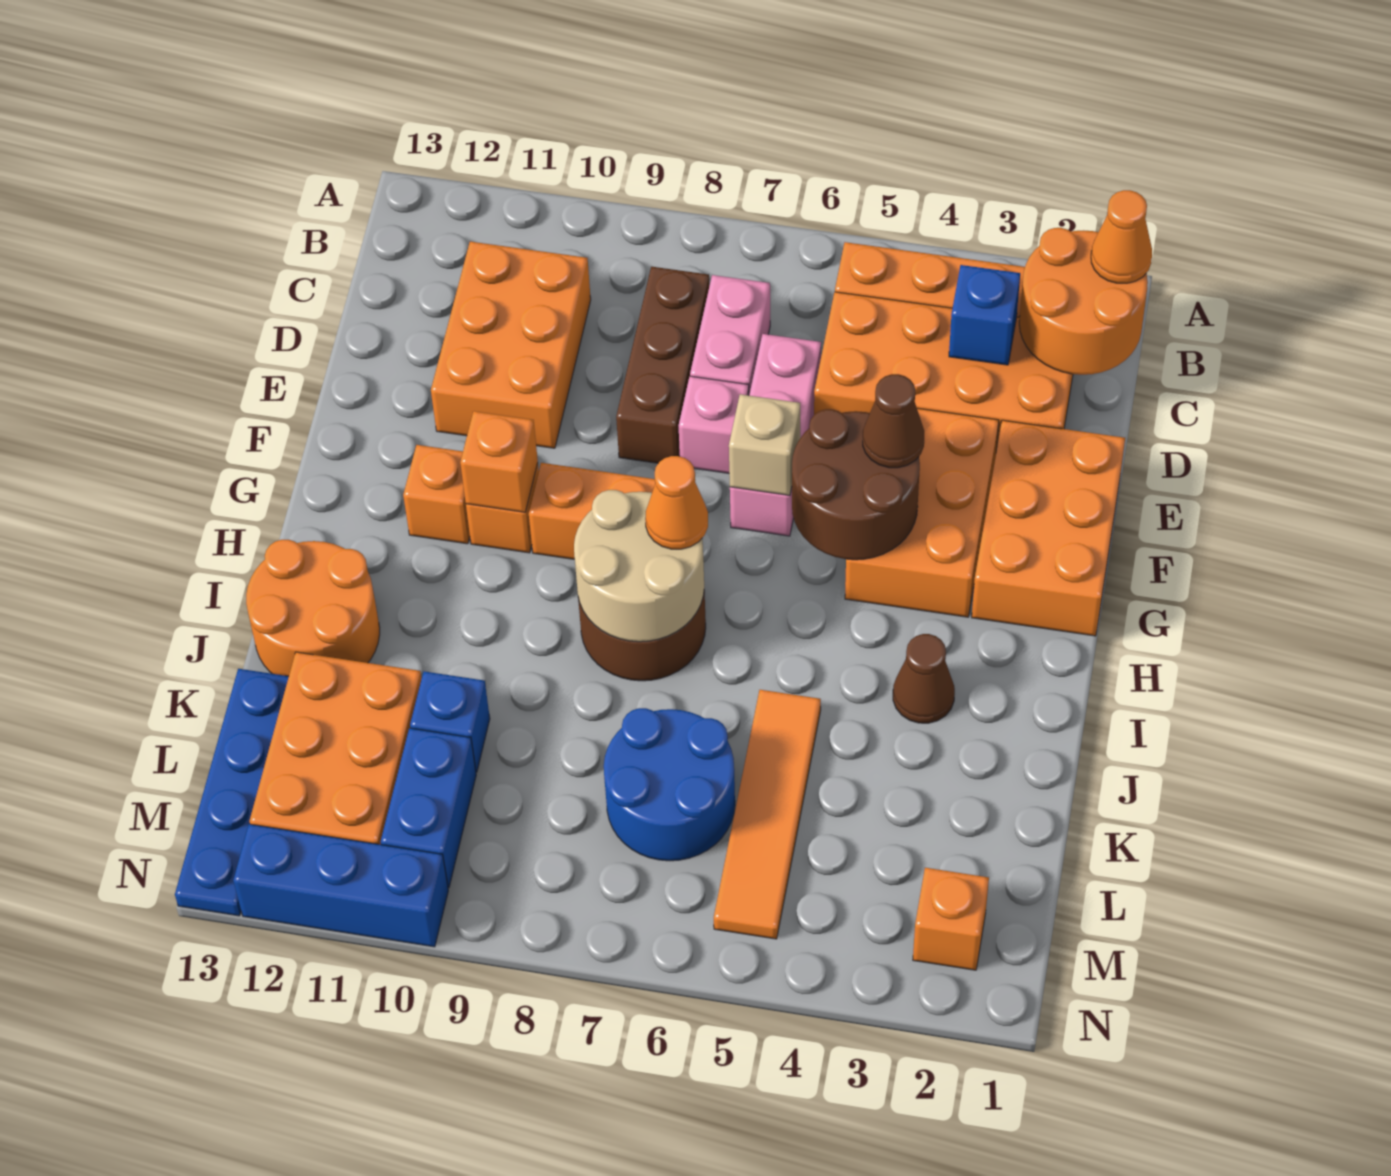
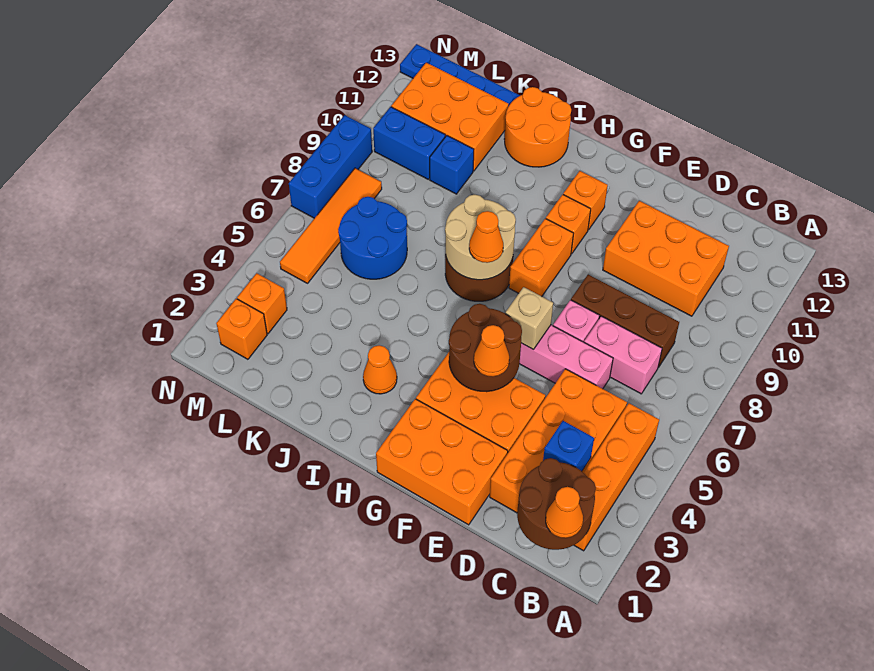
orange round brick B1:C2 level 2 -> brown round brick B1:C2 level 2
brown cone F4 level 3 -> orange cone F4 level 3
orange brick G10 level 2 -> orange brick M3 level 1
brown cone I3 level 1 -> orange cone I3 level 1
orange tile J5:M5 level 1 -> orange tile M5:M8 level 1
blue brick N10:N12 level 1 -> blue brick N7:N9 level 1

